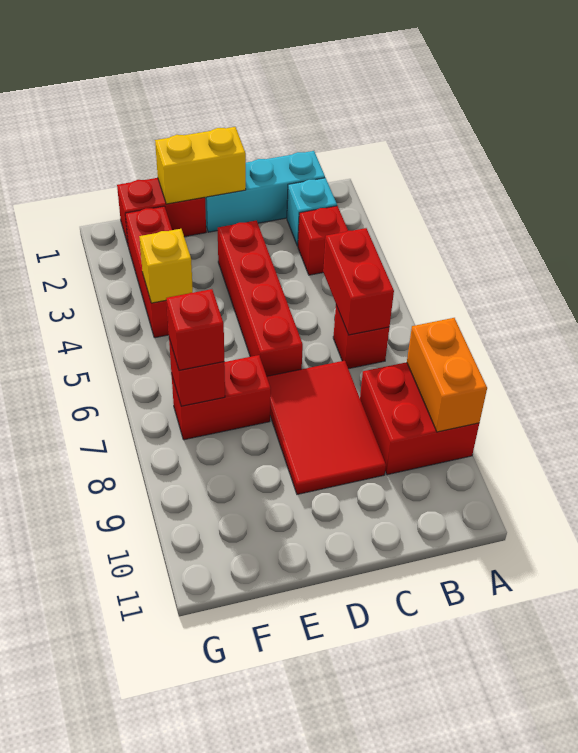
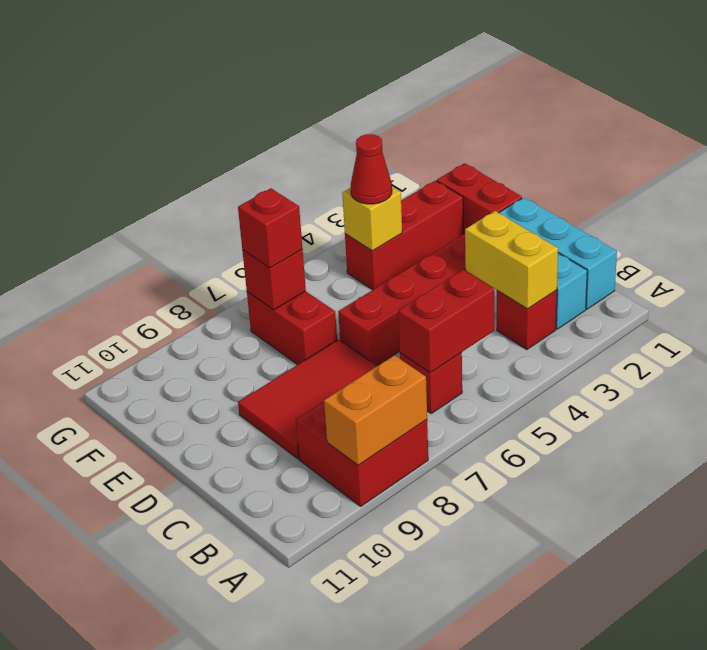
yellow brick D1:E1 level 2 -> yellow brick B3:C3 level 2
none -> red cone F4 level 3

